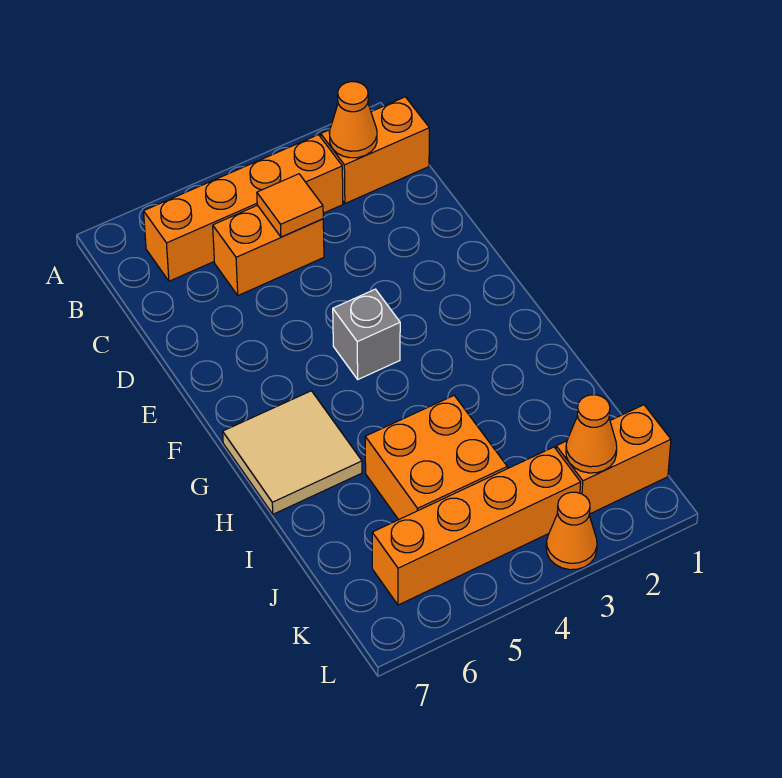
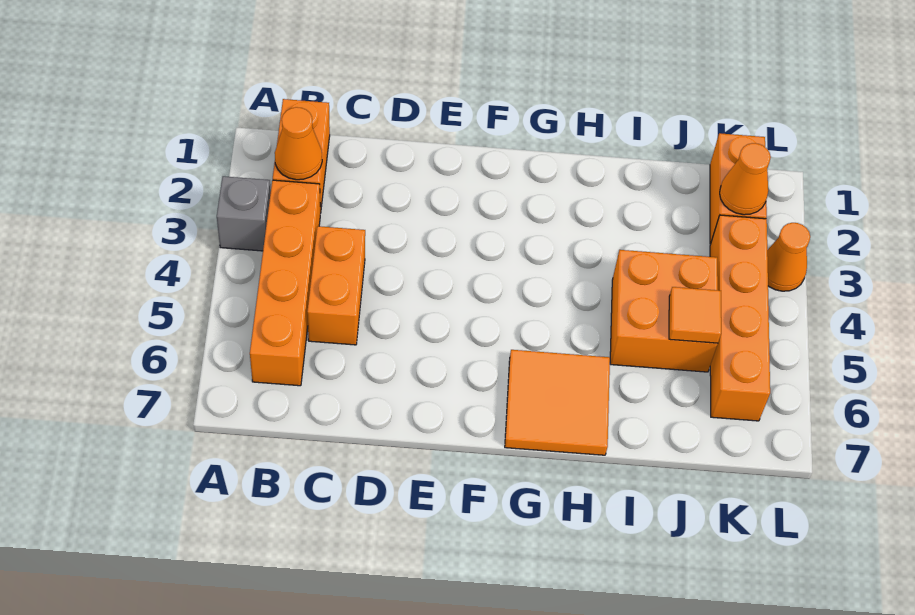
orange tile C4 level 2 -> orange tile J5 level 2
grey brick F4 level 1 -> grey brick A3 level 1
tan tile G6:H7 level 1 -> orange tile G6:H7 level 1

